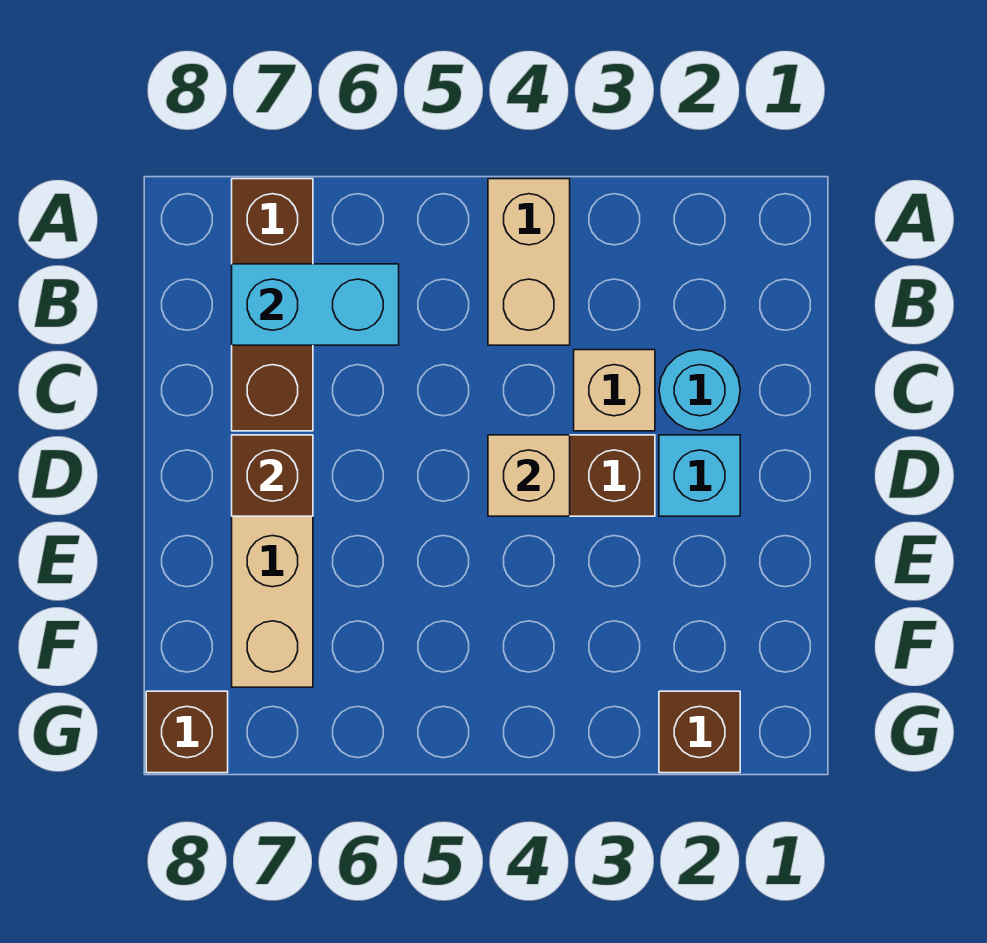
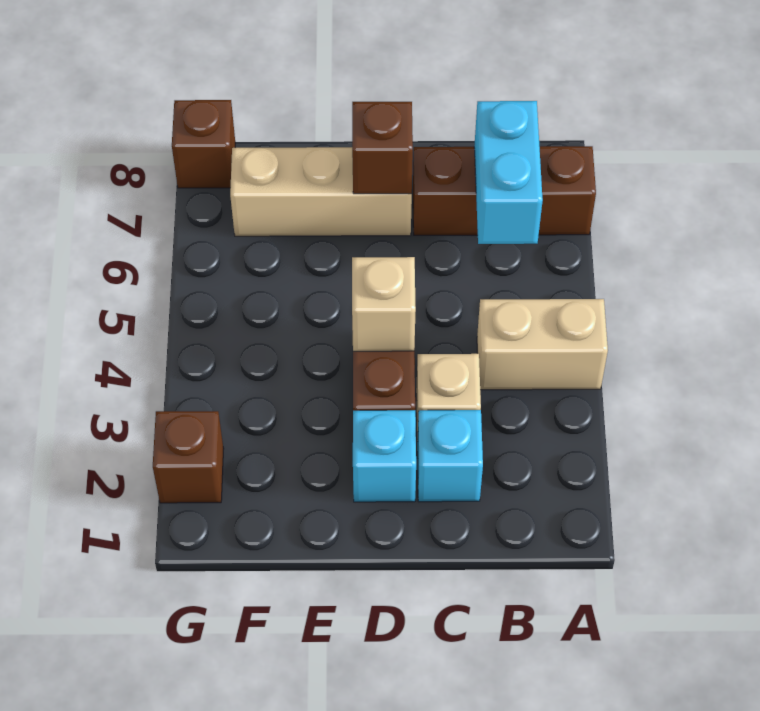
cyan round brick C2 level 1 -> cyan brick C2 level 1

